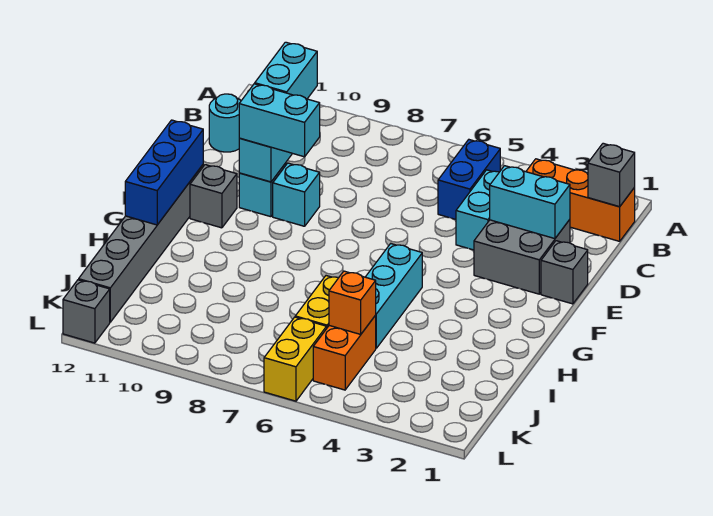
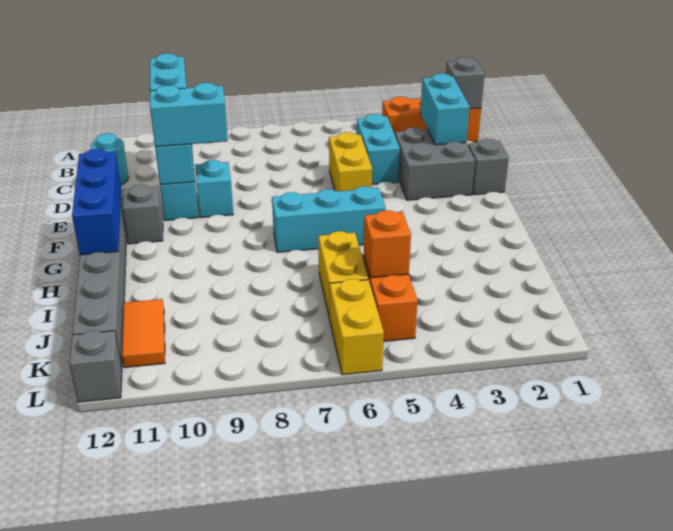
blue brick B5:C5 level 1 -> none
cyan brick D2:D3 level 2 -> cyan brick C2:D2 level 2
none -> yellow brick D5:E5 level 1
cyan brick G5:I5 level 1 -> cyan brick G5:G7 level 1
none -> orange tile J11:K11 level 1

